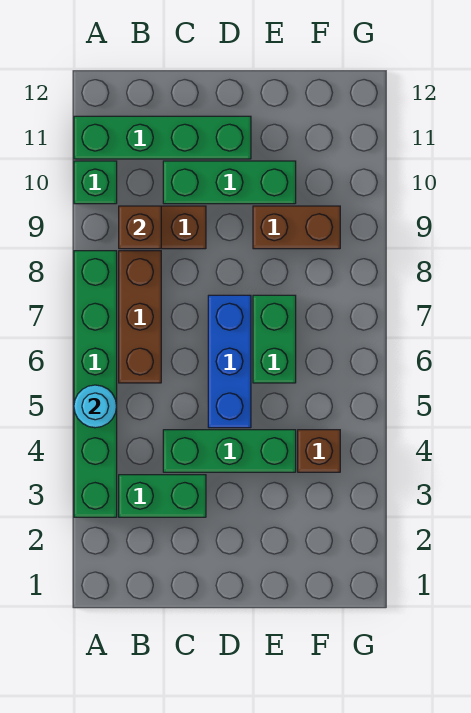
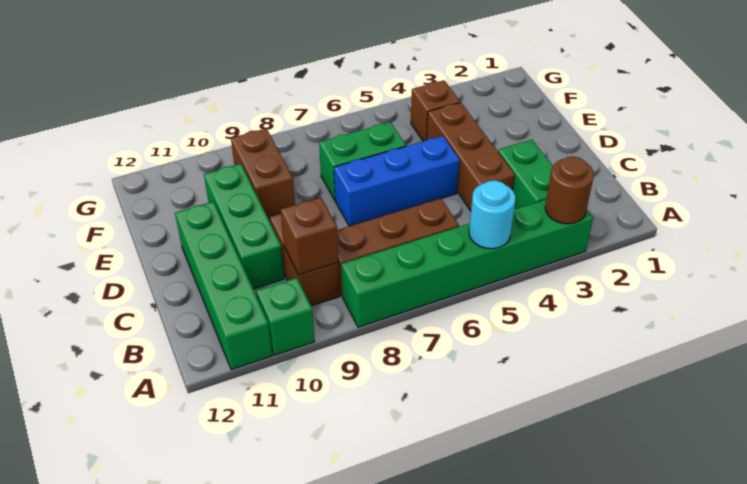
none -> brown round brick A3 level 2
green brick C4:E4 level 1 -> brown brick C4:E4 level 1

